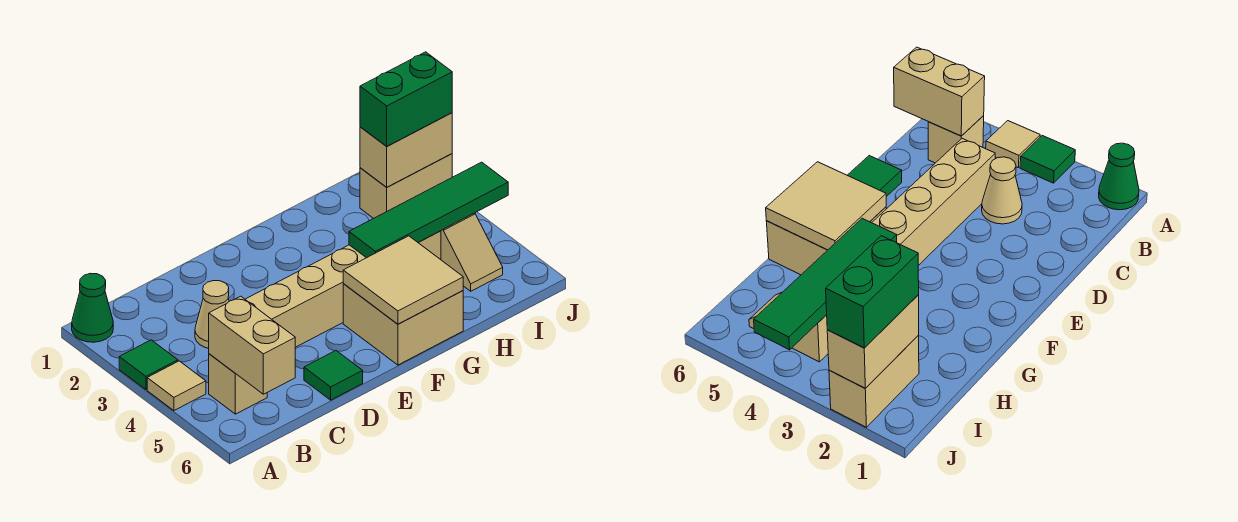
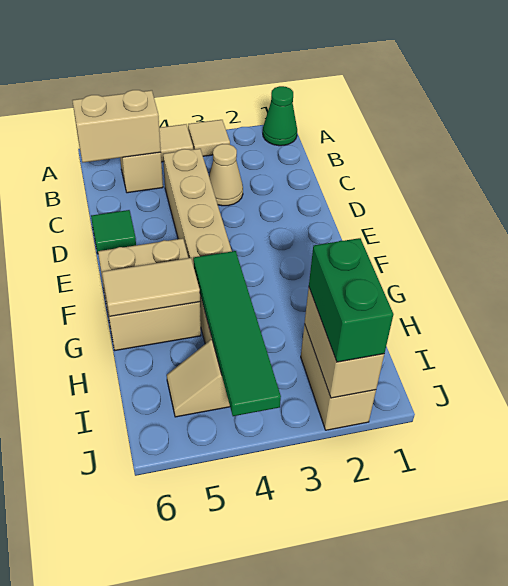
green tile A3 level 1 -> tan tile A3 level 1
tan tile F5:G6 level 2 -> tan tile G5:G6 level 2

